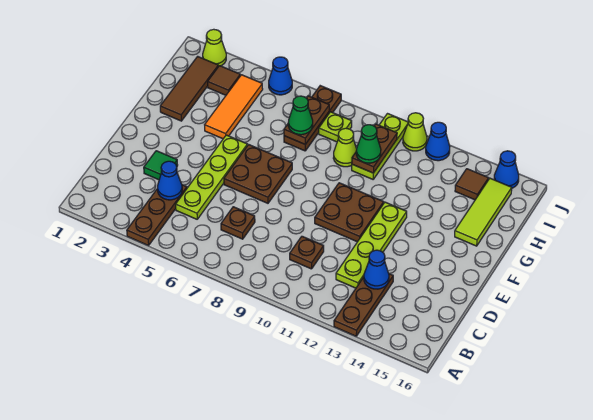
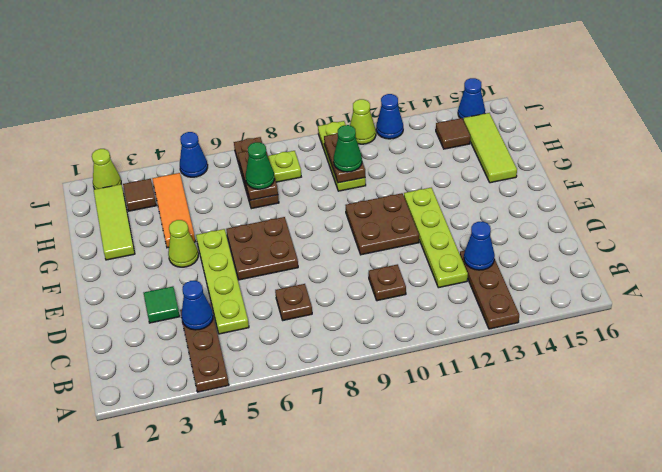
brown tile G2:I2 level 1 -> lime tile G2:I2 level 1
lime cone H9 level 1 -> lime cone F4 level 1

